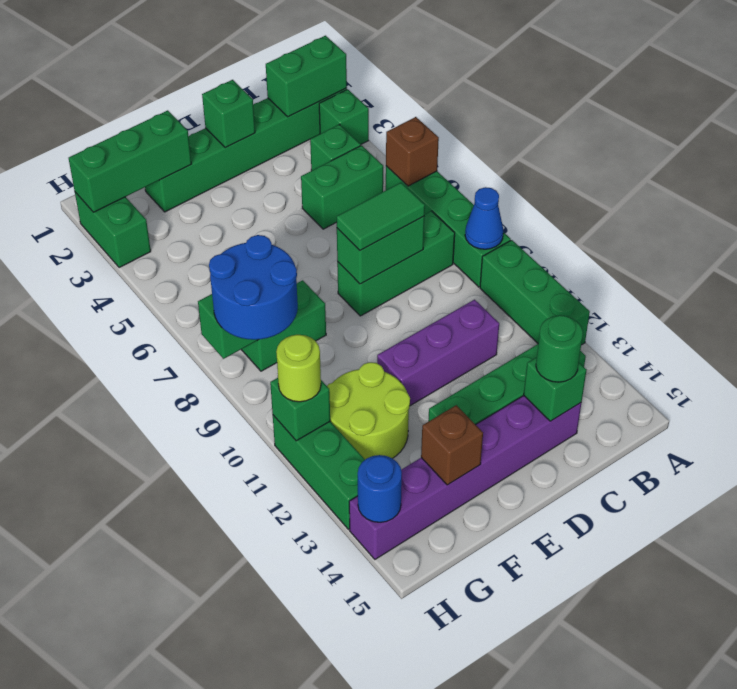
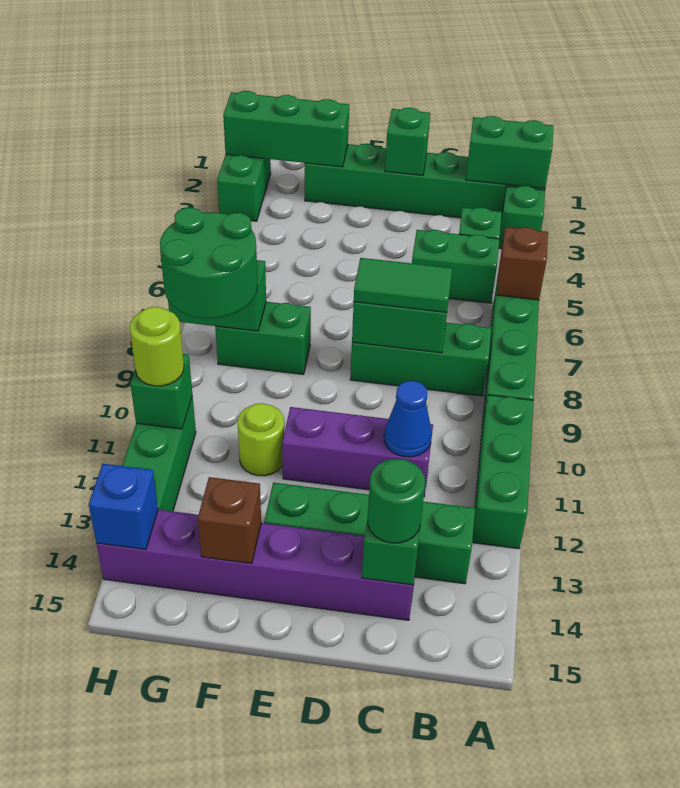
blue cone A9 level 2 -> blue cone C11 level 2
lime round brick F11:G12 level 1 -> lime round brick F11 level 1
blue round brick G8:H9 level 3 -> green round brick G8:H9 level 3
blue round brick H14 level 2 -> blue brick H14 level 2

